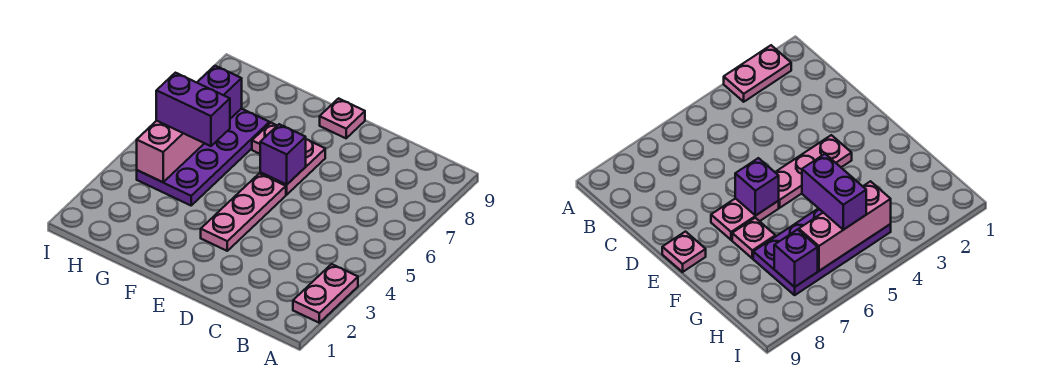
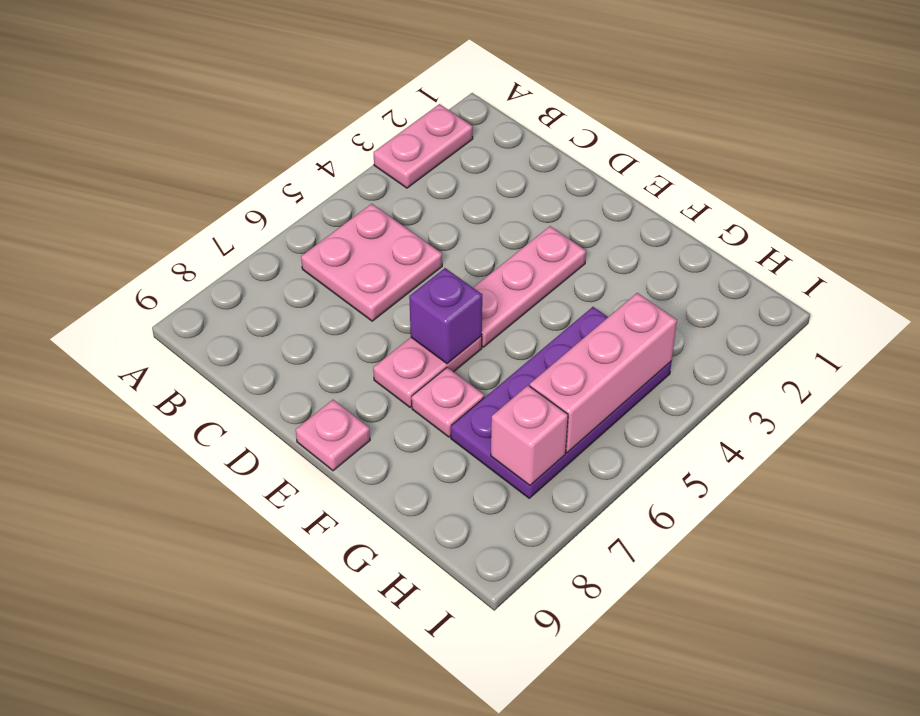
none -> pink plate B5:C6 level 1
purple brick G5:H5 level 3 -> none
purple brick H7 level 2 -> pink brick H7 level 2

